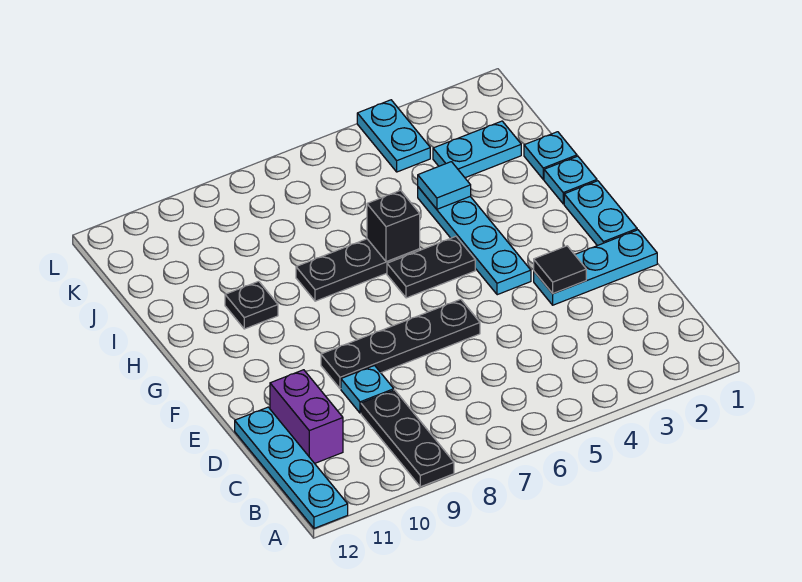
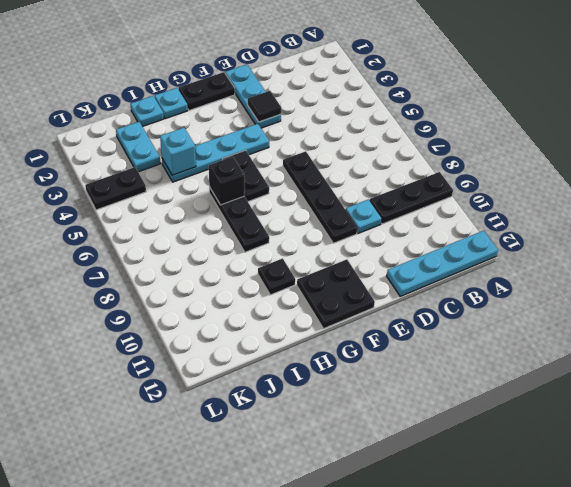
purple brick C11:D11 level 1 -> none
cyan plate F1:G1 level 1 -> black plate F1:G1 level 1
none -> black plate F11:G12 level 1
cyan tile I4 level 2 -> cyan brick I4 level 2
cyan plate K4:L4 level 1 -> black plate K4:L4 level 1

